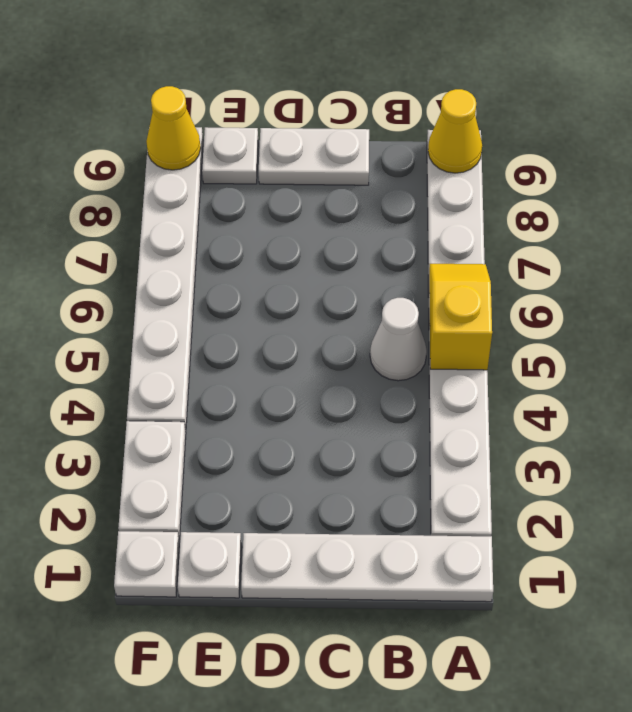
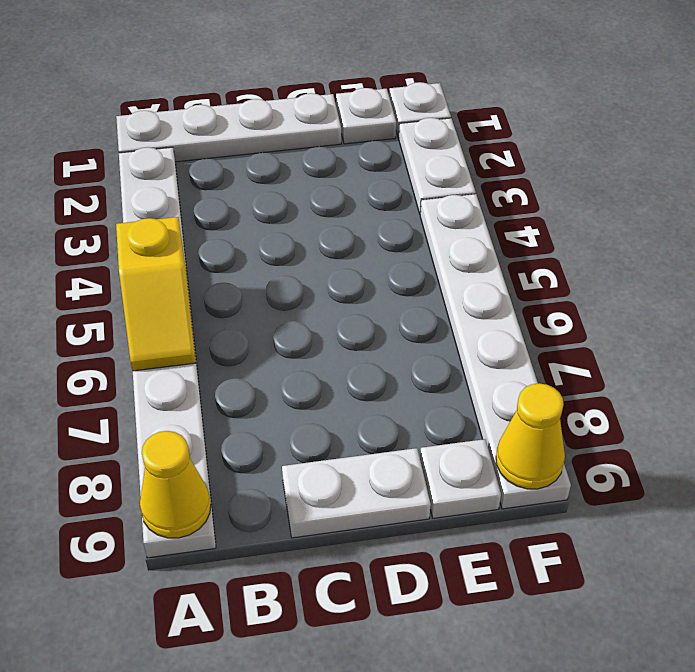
white cone B5 level 1 -> none

